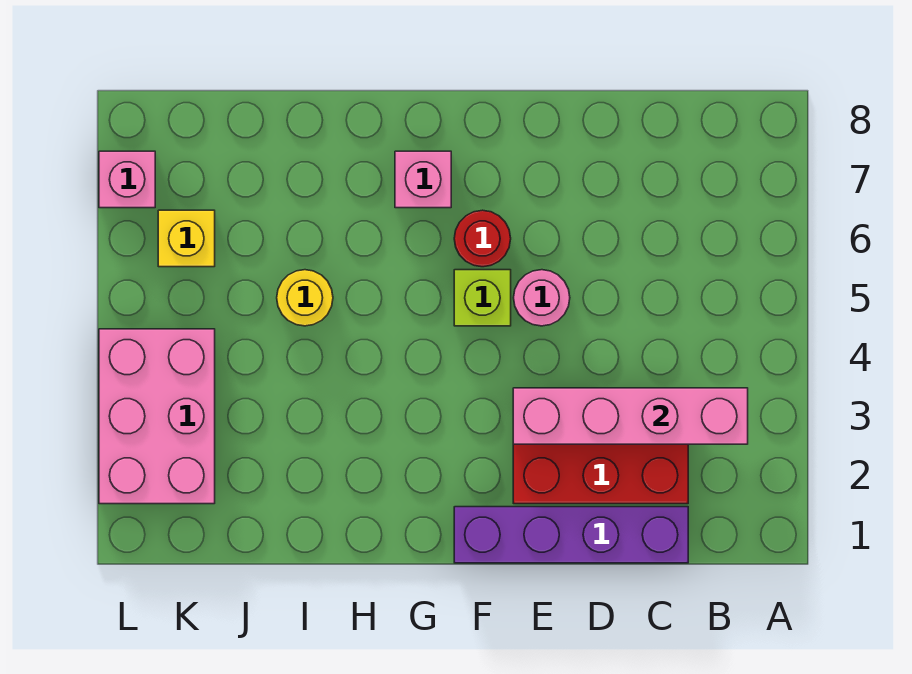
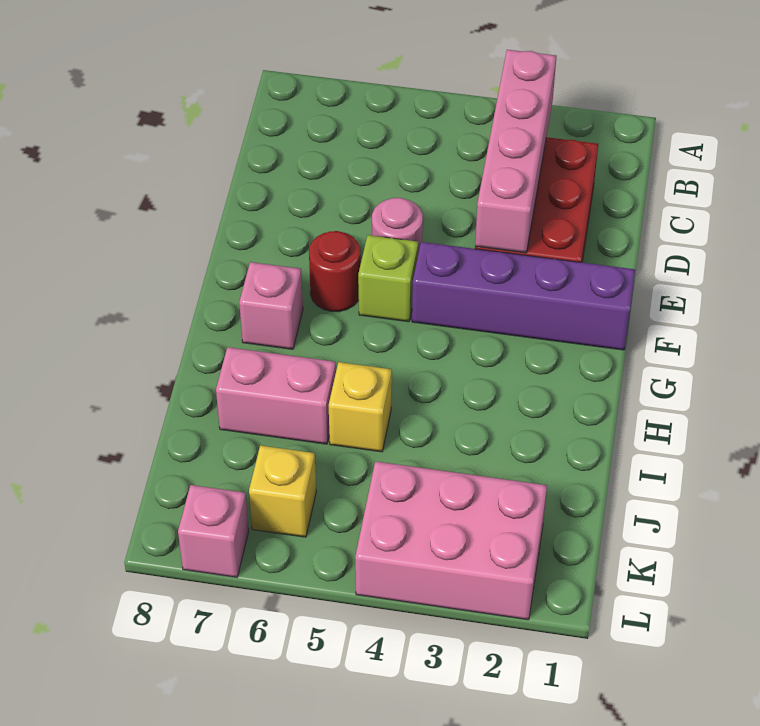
purple brick C1:F1 level 1 -> purple brick F1:F4 level 1
yellow round brick I5 level 1 -> yellow brick I5 level 1
none -> pink brick I6:I7 level 1

